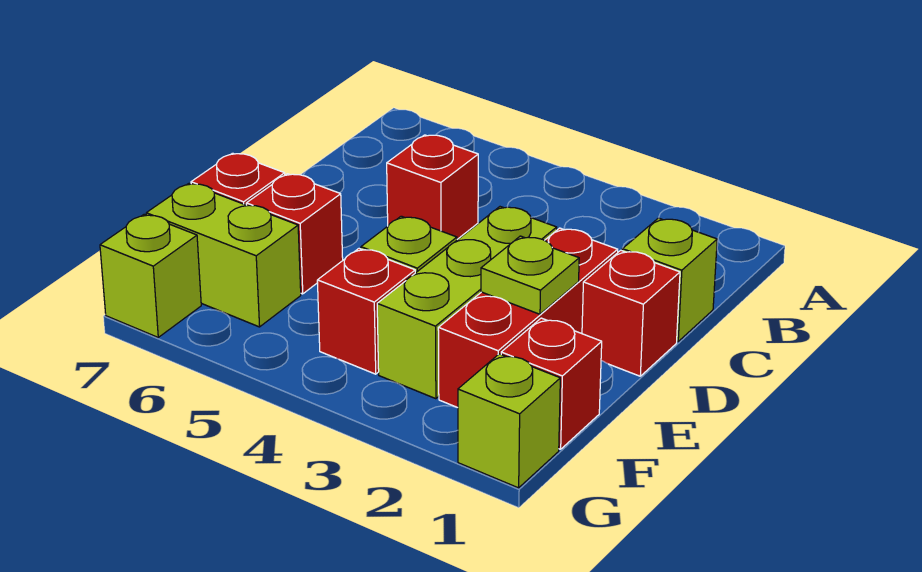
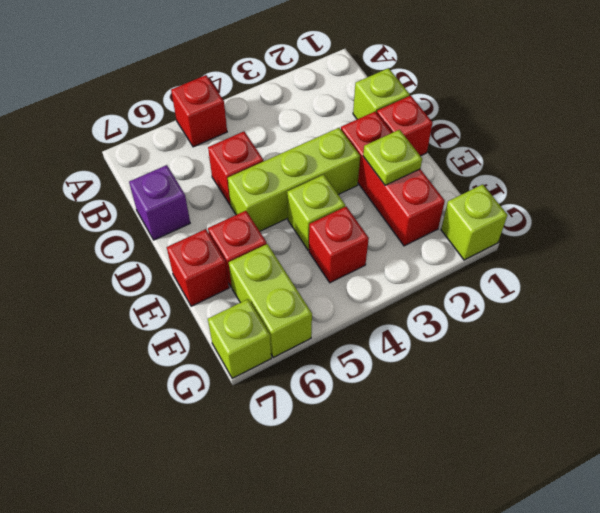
none -> purple brick C7 level 1
lime brick D3:F3 level 1 -> lime brick D3:D5 level 1
red brick F1 level 1 -> red brick A5 level 1
lime brick F6:F7 level 1 -> lime brick F6:G6 level 1

